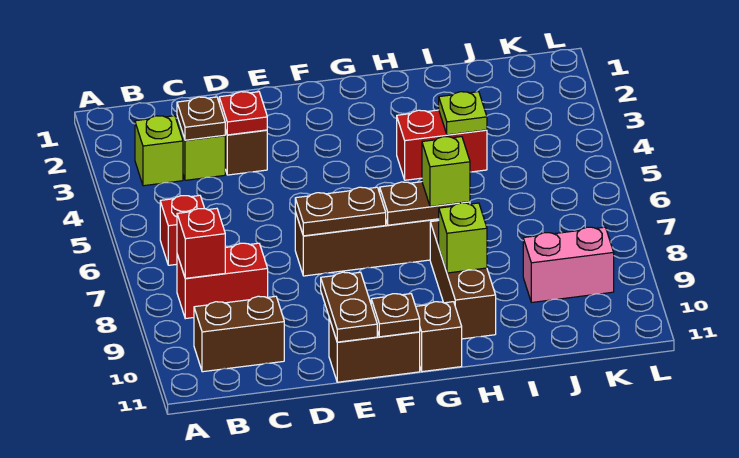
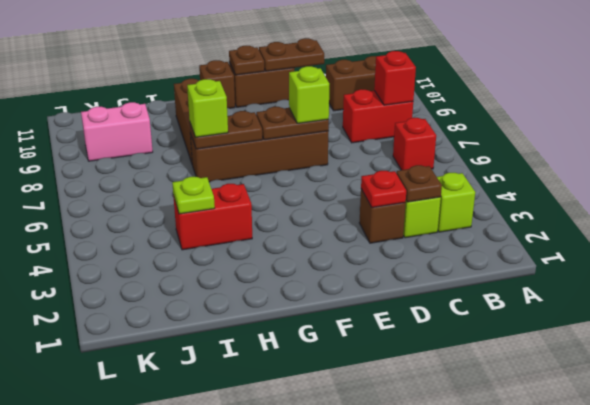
brown plate E10:E11 level 2 -> brown plate D11:E11 level 2
lime brick H9 level 2 -> lime brick E7 level 3

